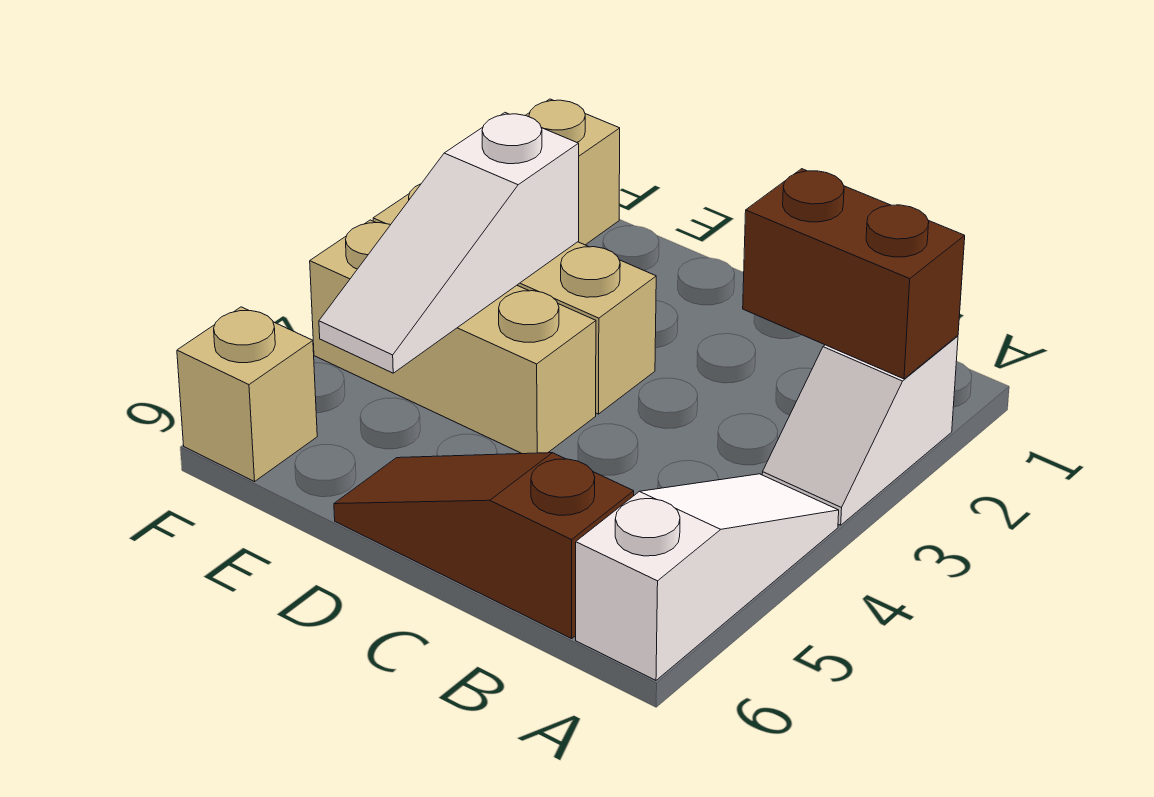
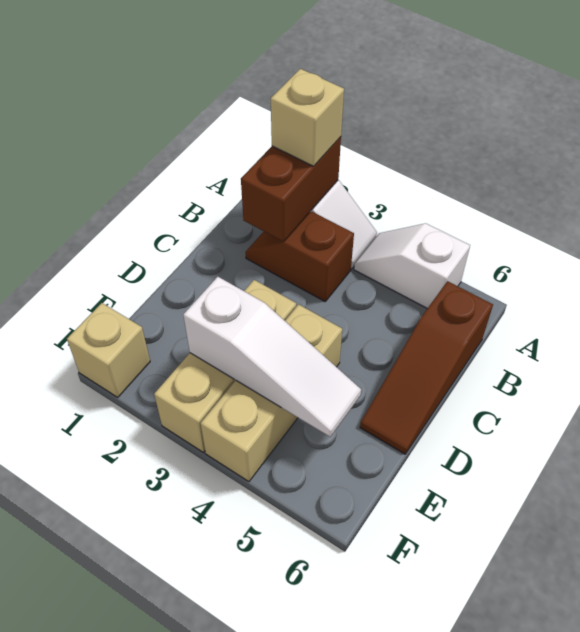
white slope A4:A6 level 1 top 6 -> white slope A4:A5 level 1 top 5
none -> brown slope B2:B3 level 1 top 3
tan brick F6 level 1 -> tan brick A2 level 3

